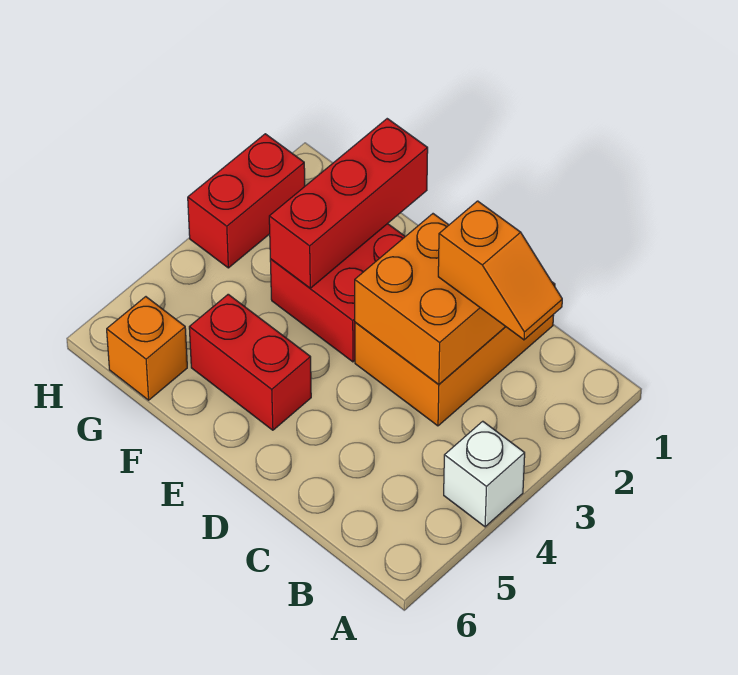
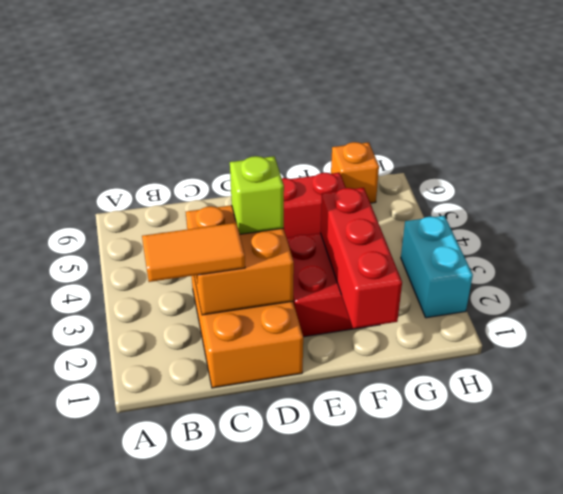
white brick A4 level 1 -> none
orange slope B2:C2 level 3 top C -> orange tile B2:C2 level 3
none -> lime brick D3 level 3
red brick H2:H3 level 1 -> cyan brick H2:H3 level 1

